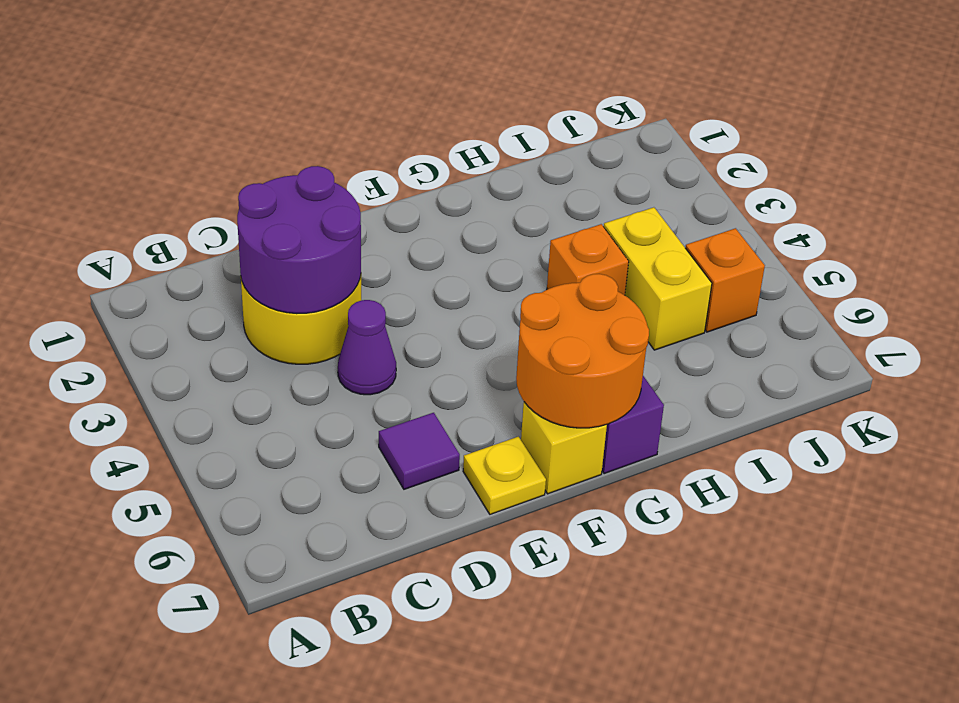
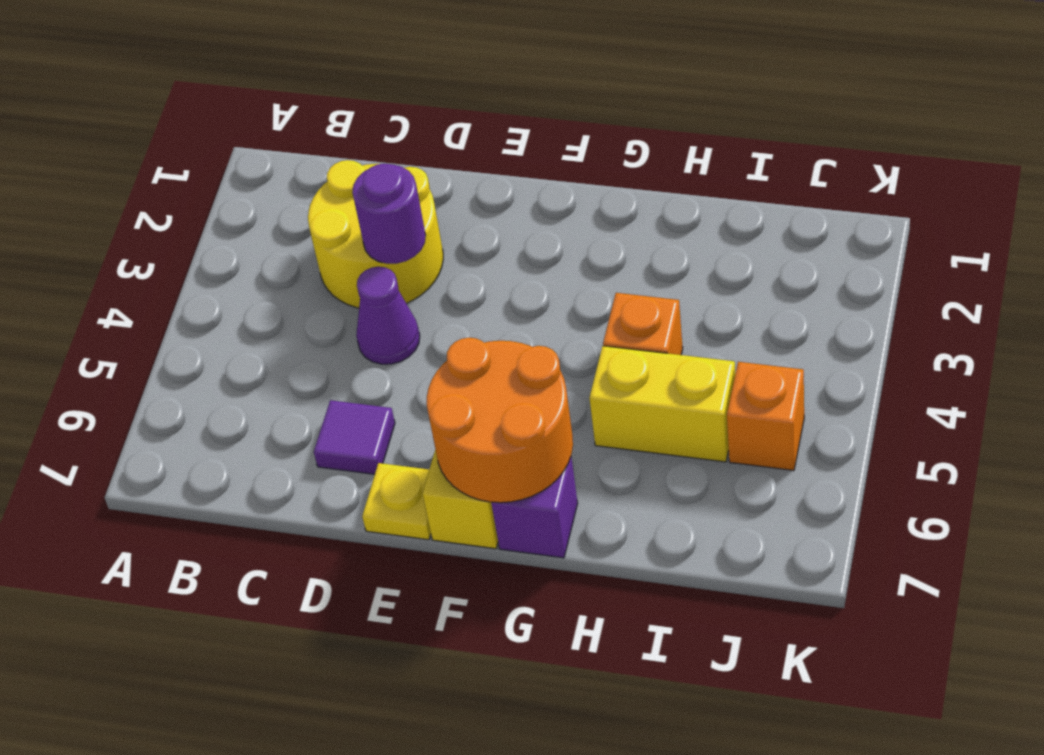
purple round brick C2:D3 level 2 -> purple round brick D3 level 2
yellow brick I4:I5 level 1 -> yellow brick H5:I5 level 1

